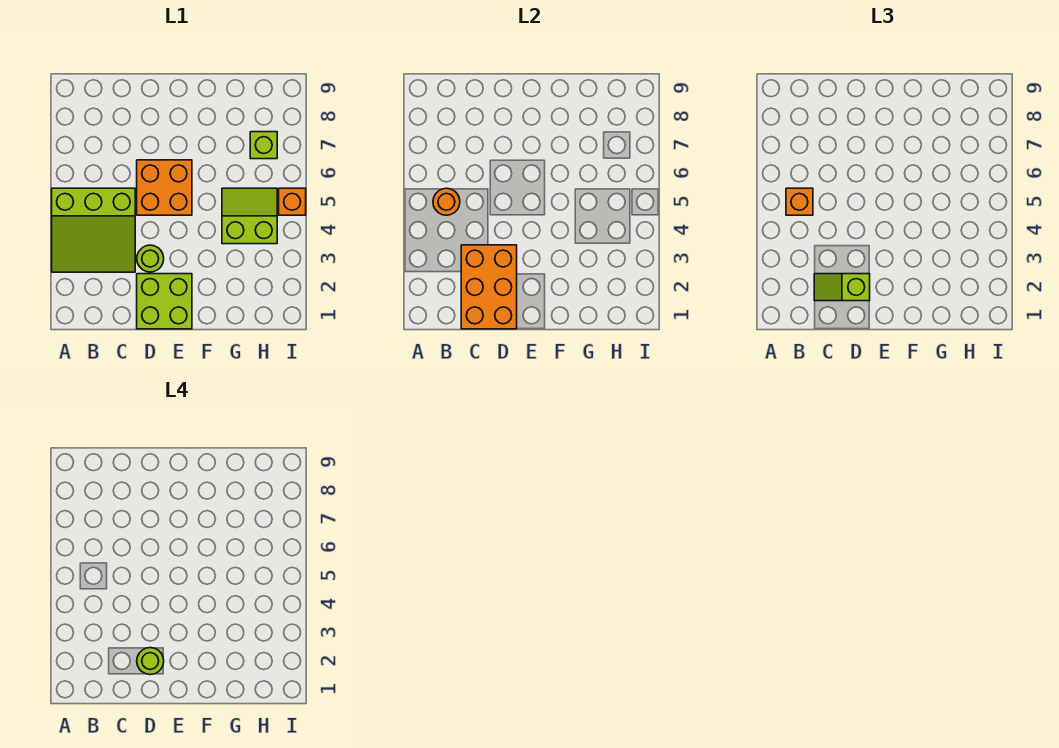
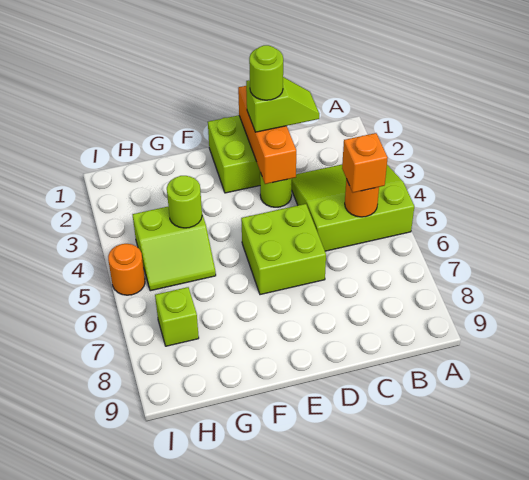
orange brick C1:D3 level 2 -> orange brick D1:D3 level 2
orange brick D5:E6 level 1 -> lime brick D5:E6 level 1
none -> lime round brick G4 level 2
orange brick I5 level 1 -> orange round brick I5 level 1

